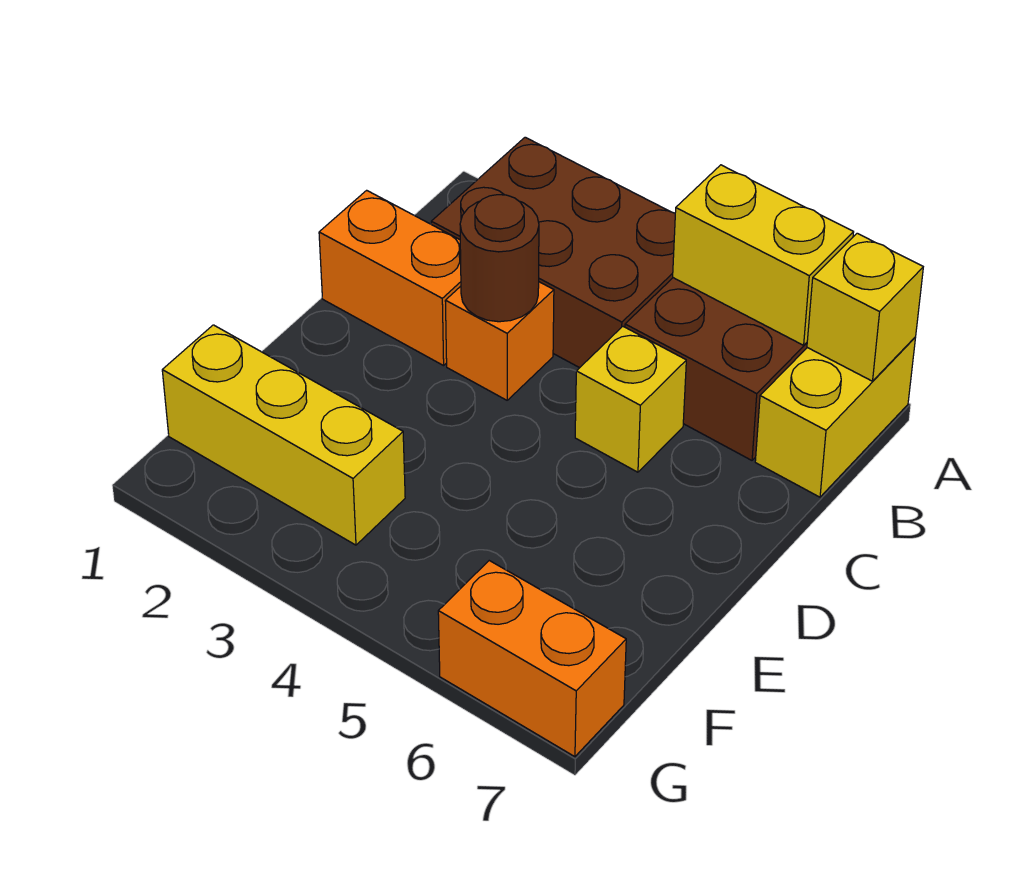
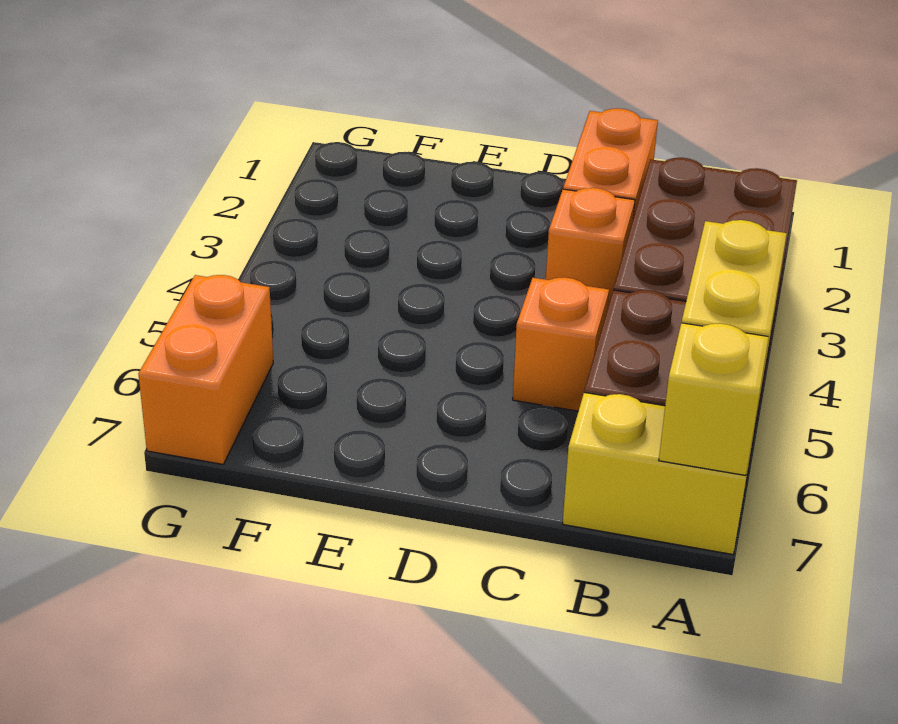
brown round brick C3 level 2 -> none
yellow brick C5 level 1 -> orange brick C5 level 1
yellow brick F1:F3 level 1 -> none

